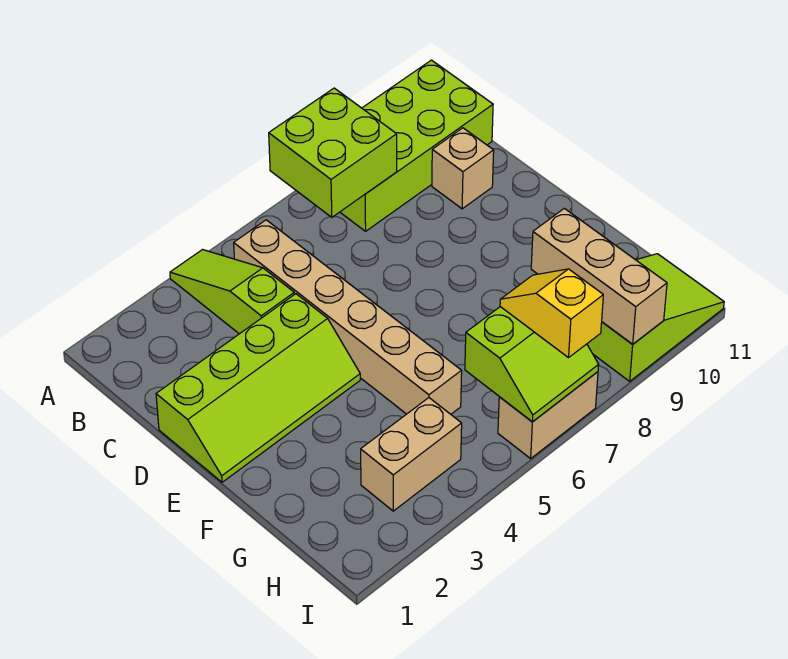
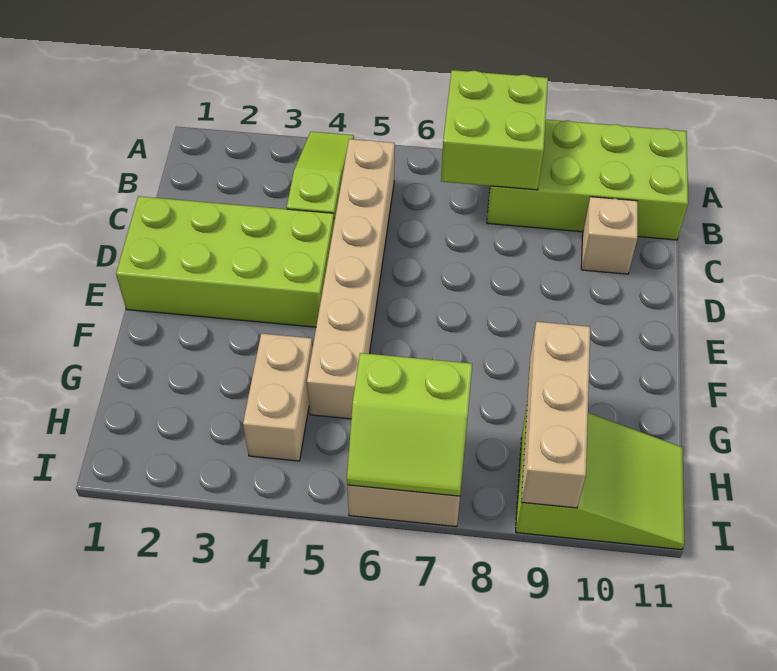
lime slope D1:E4 level 1 top D -> lime brick D1:E4 level 1
tan brick H3:H4 level 1 -> tan brick G4:H4 level 1
yellow slope H7:I7 level 3 top I -> none

